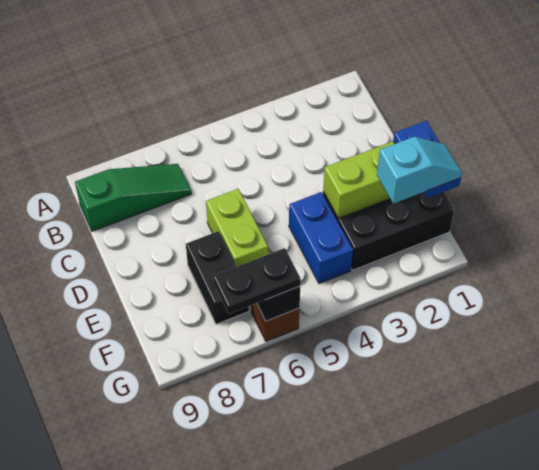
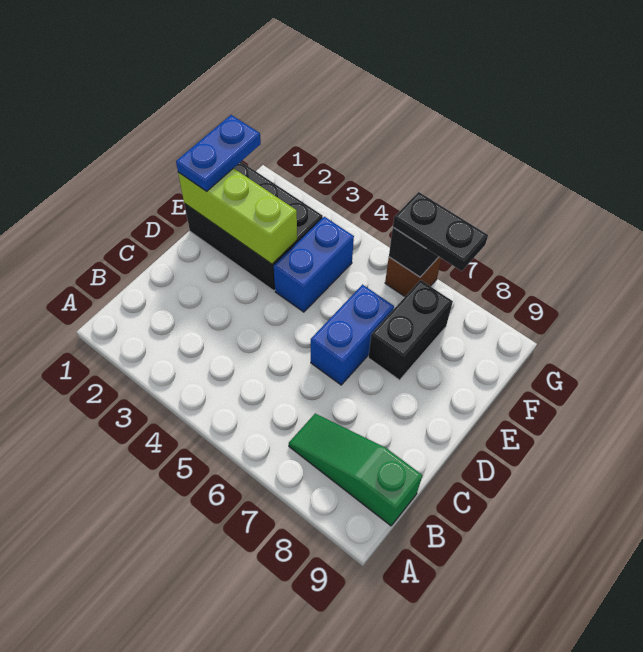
lime brick D6:E6 level 1 -> blue brick D6:E6 level 1
cyan slope F1:F2 level 4 top 2 -> none

